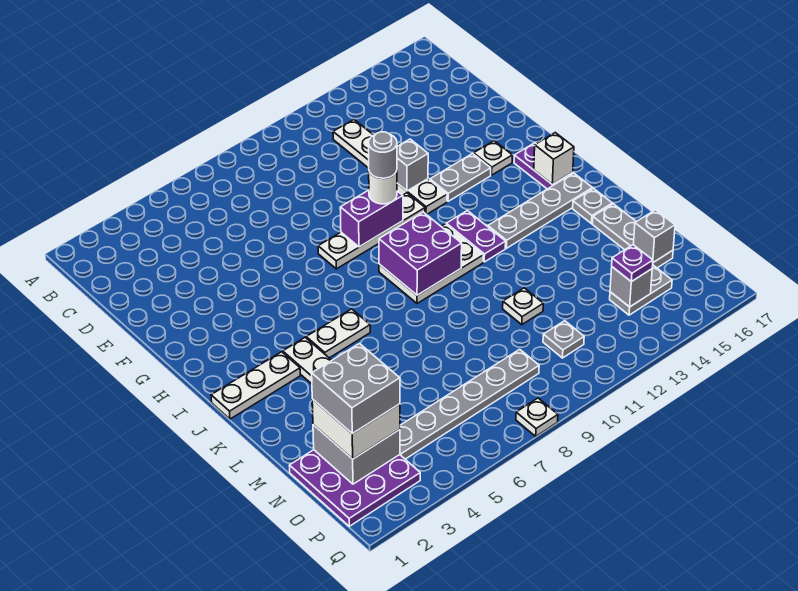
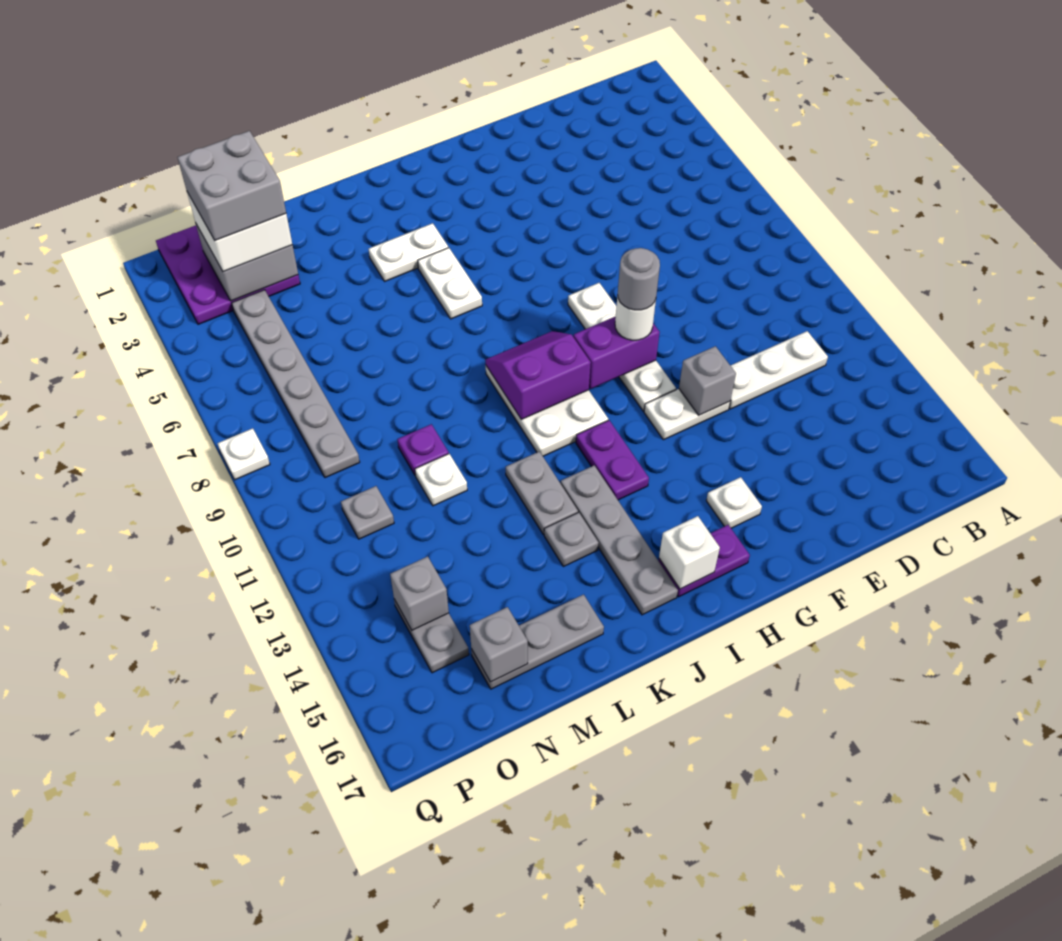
purple brick G9:G10 level 2 -> purple brick G10:H10 level 2
grey plate G13:G14 level 1 -> grey plate K12:K13 level 1
purple brick I9:J10 level 2 -> purple slope I9:J10 level 2 top 10
purple plate I12:J12 level 1 -> purple plate I12:I13 level 1
white plate J1:J3 level 1 -> none
grey plate K16 level 1 -> grey plate K14 level 1
purple plate O14 level 3 -> purple plate M10 level 1

